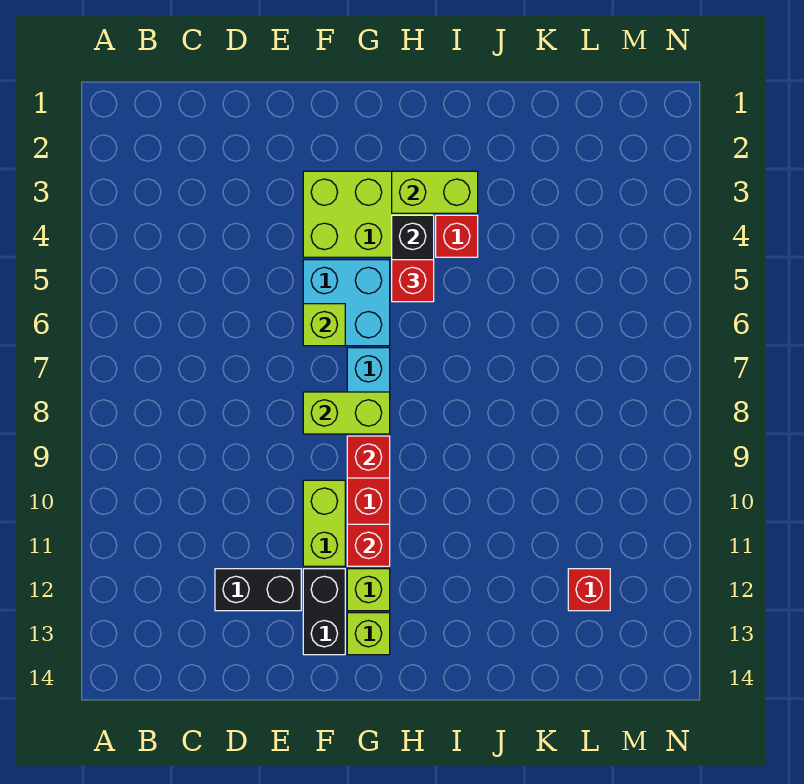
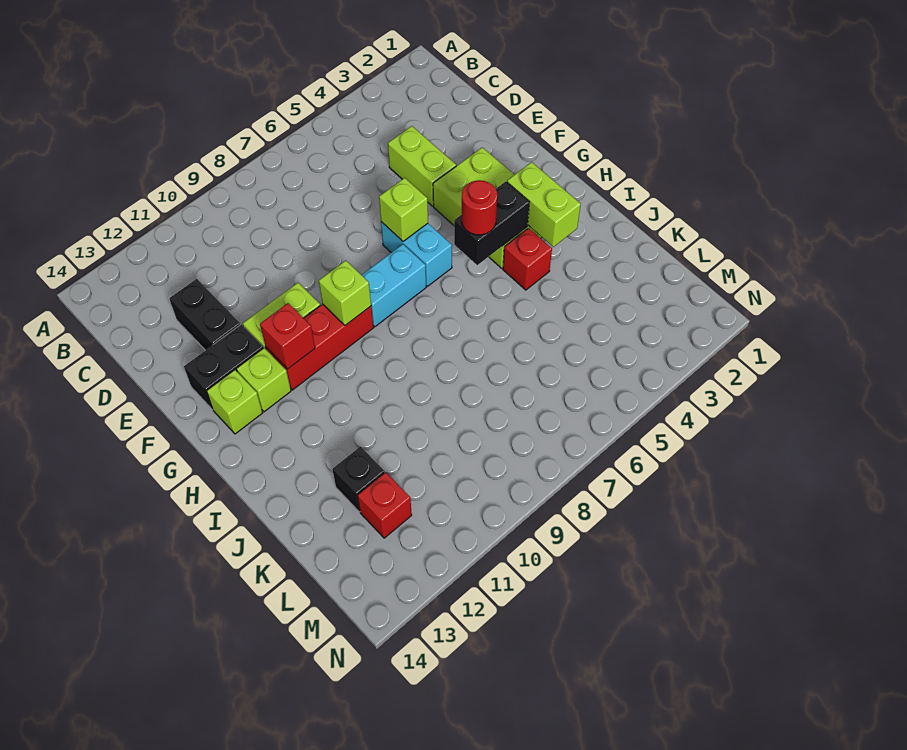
cyan brick F5:G6 level 1 -> cyan brick F6:G6 level 1
lime brick F8:G8 level 2 -> lime brick D4:E4 level 1
red brick G9 level 2 -> lime brick G9 level 2
red brick H5 level 3 -> red round brick H5 level 3
none -> black brick K12 level 1

